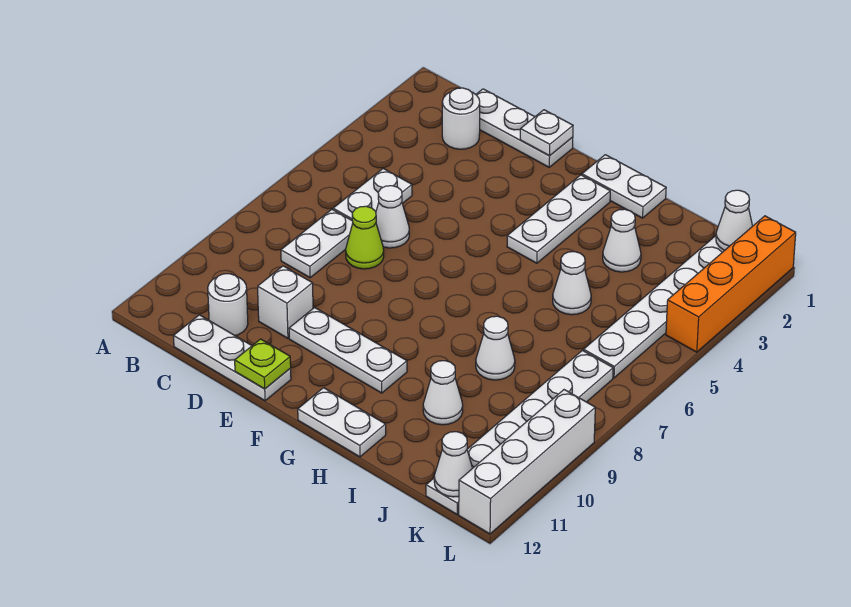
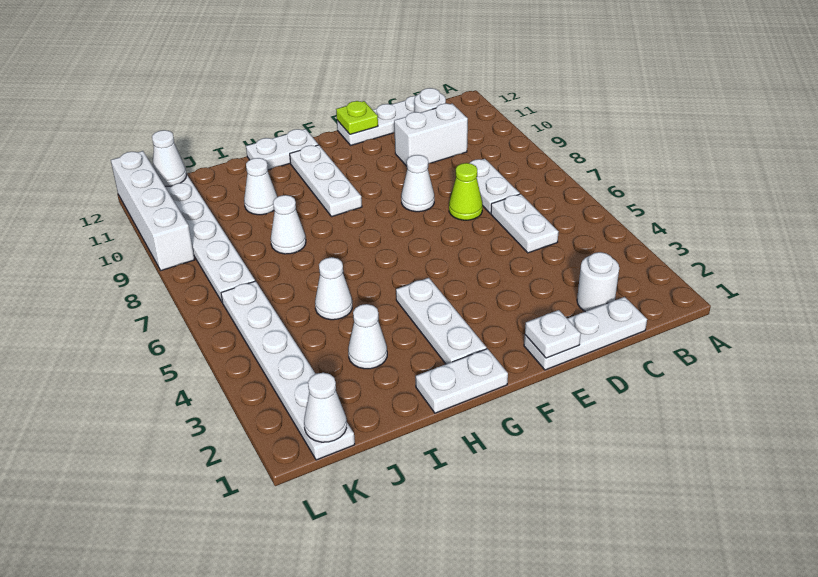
white cone D6 level 1 -> white cone E8 level 1
white brick D10 level 1 -> white brick C10:D10 level 1
white plate E10:G10 level 1 -> white plate G9:G11 level 1
orange brick L1:L4 level 1 -> none

